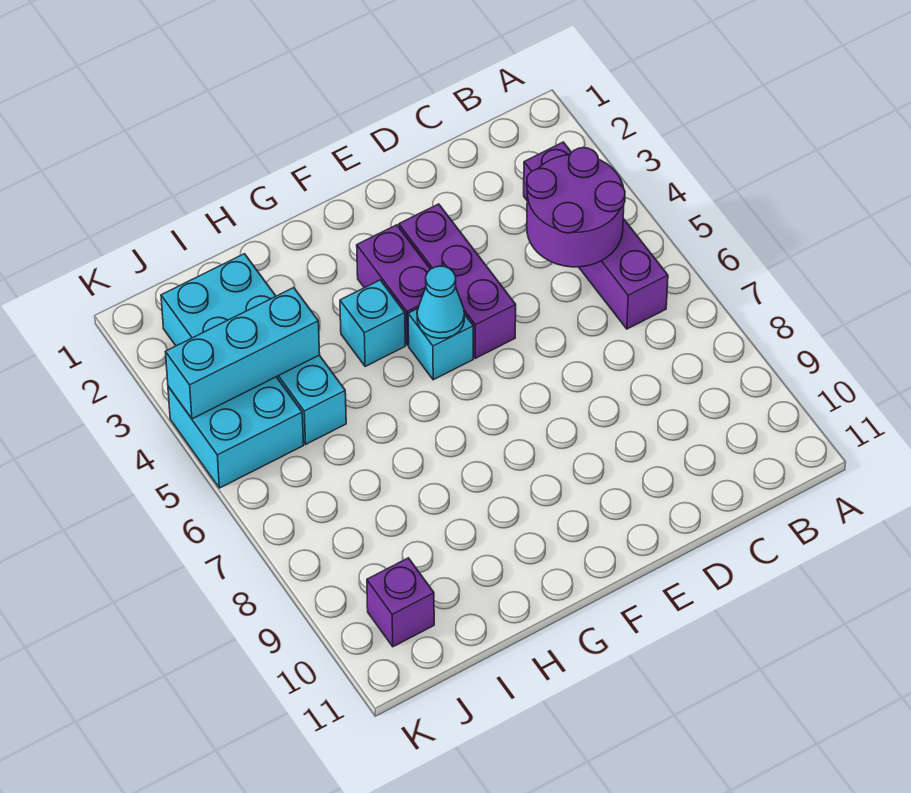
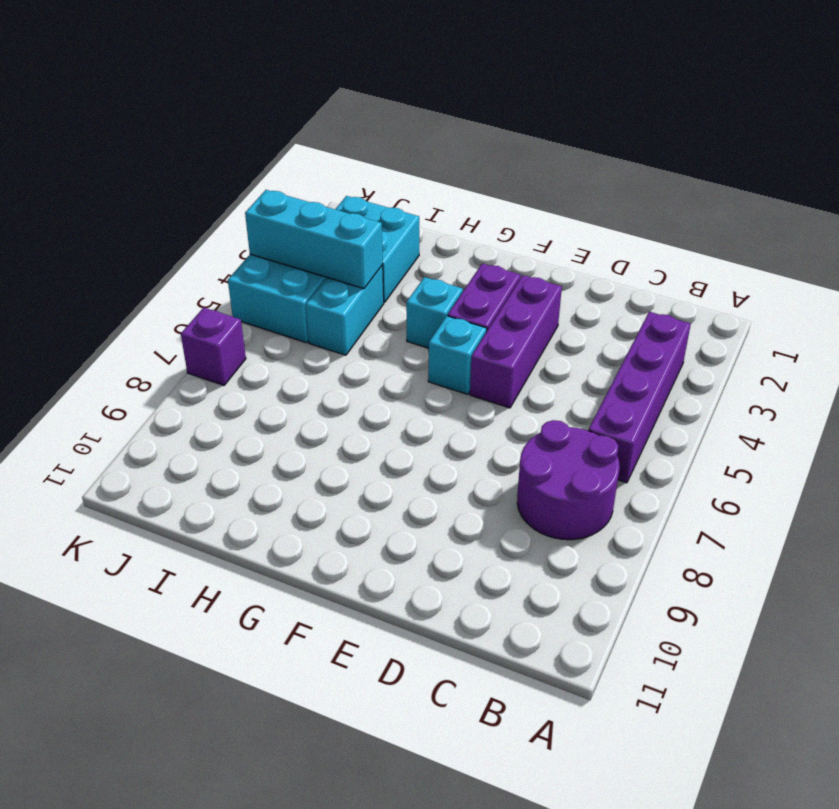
purple round brick B4:C5 level 2 -> purple round brick B7:C8 level 1
cyan cone F5 level 2 -> none
purple brick J10 level 1 -> purple brick K7 level 1

